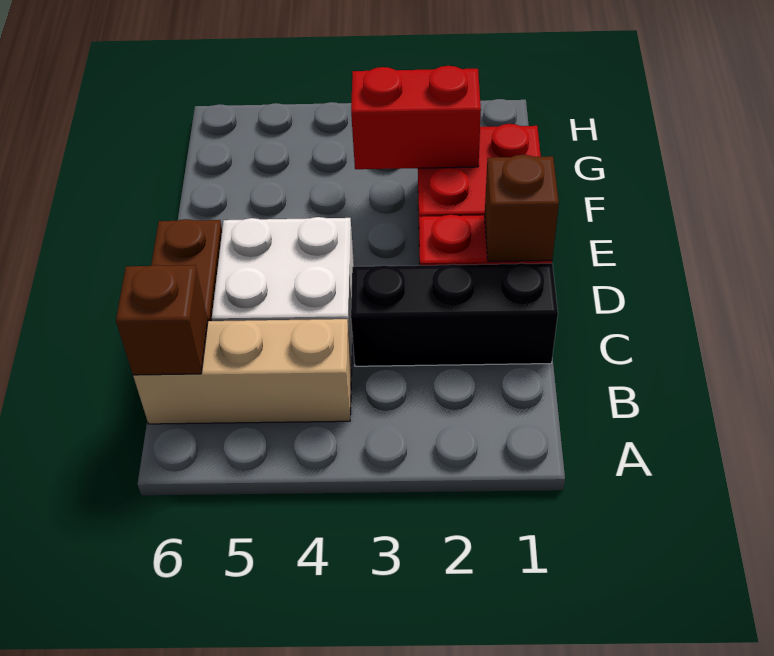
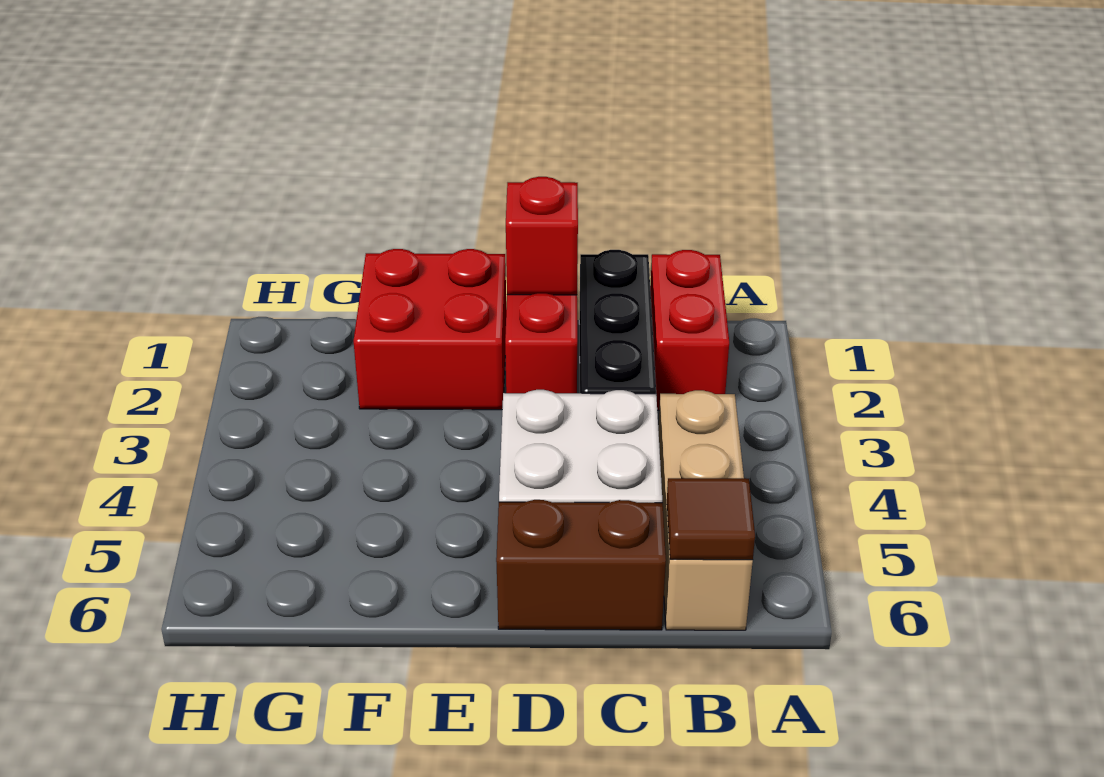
brown brick B6 level 2 -> brown tile B6 level 2
brown brick D1 level 2 -> red brick D1 level 2
red brick F2:F3 level 2 -> red brick B1:B2 level 1

